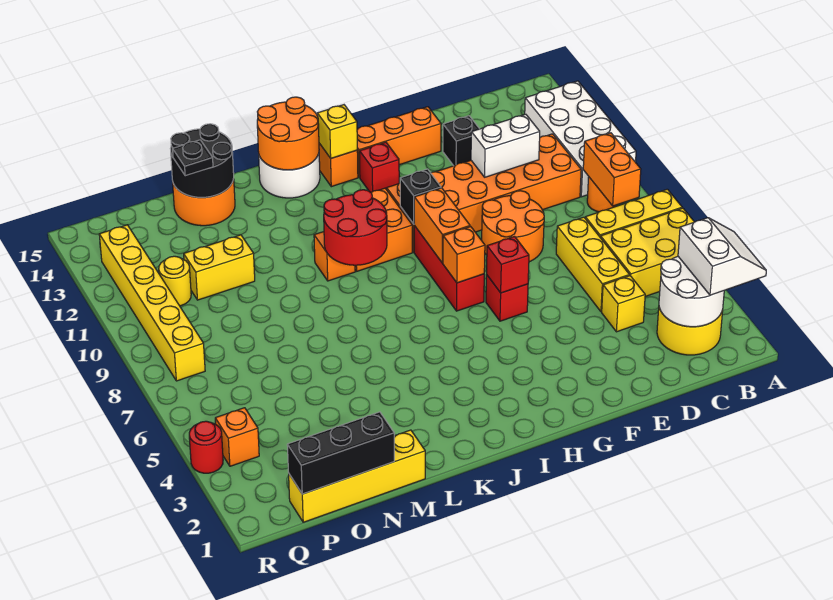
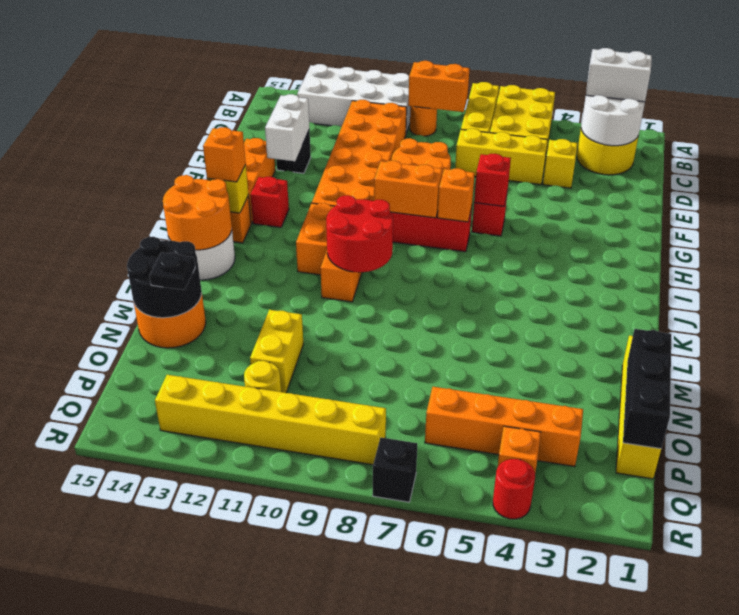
white brick D11:E11 level 2 -> white brick E13:F13 level 2
black brick H10 level 2 -> black brick R7 level 1
none -> orange brick I14 level 3
none -> orange brick P3:P6 level 1

